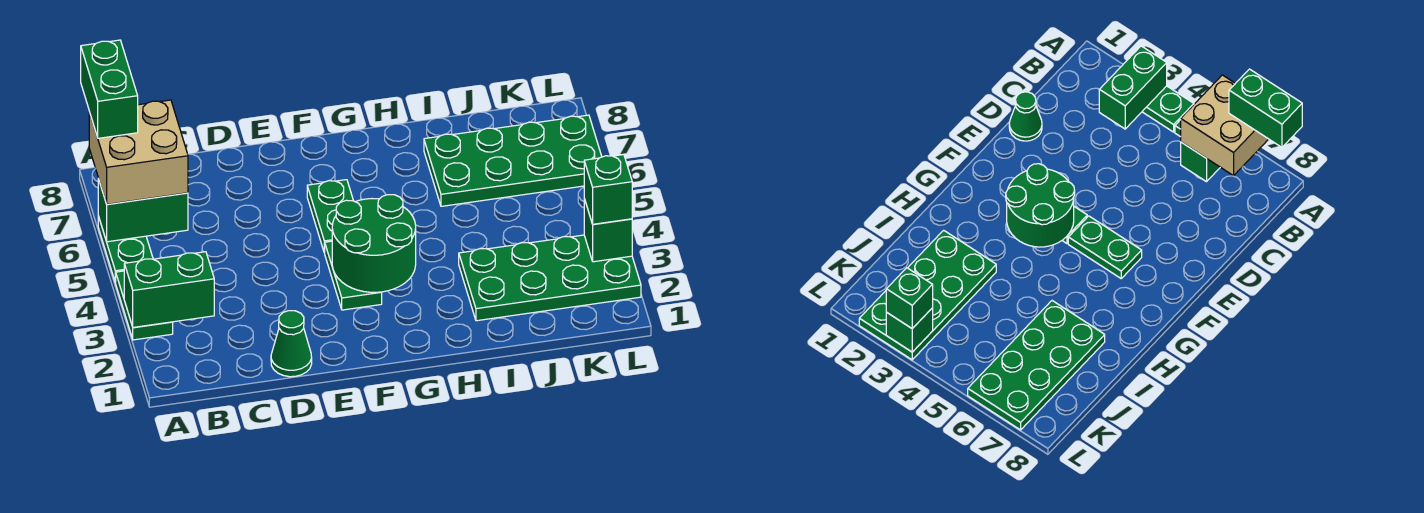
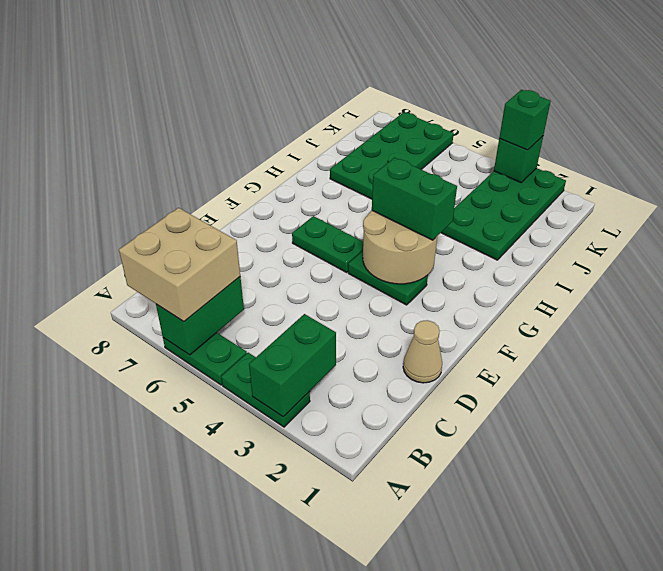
green brick A7:A8 level 4 -> green brick G3:G4 level 3
green cone D1 level 1 -> tan cone D1 level 1
green round brick F3:G4 level 2 -> tan round brick F3:G4 level 2

